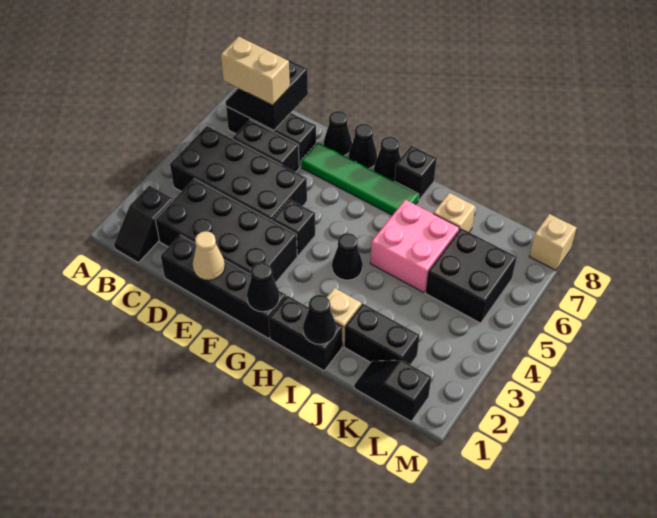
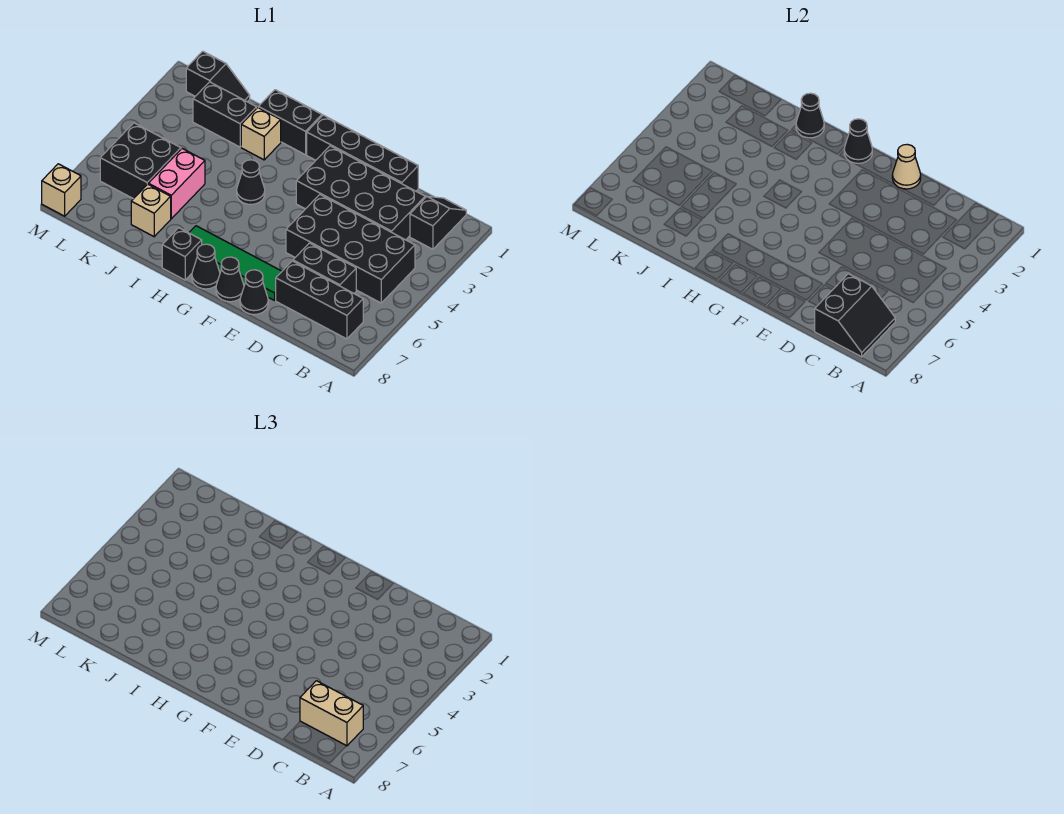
black brick F4 level 1 -> none
pink brick I5:J6 level 1 -> pink brick J5:J6 level 1

